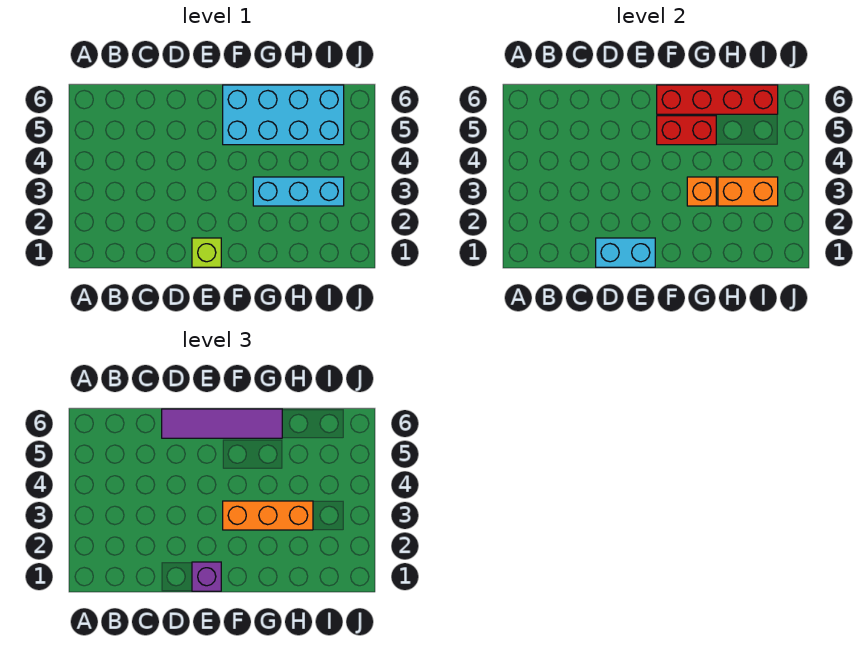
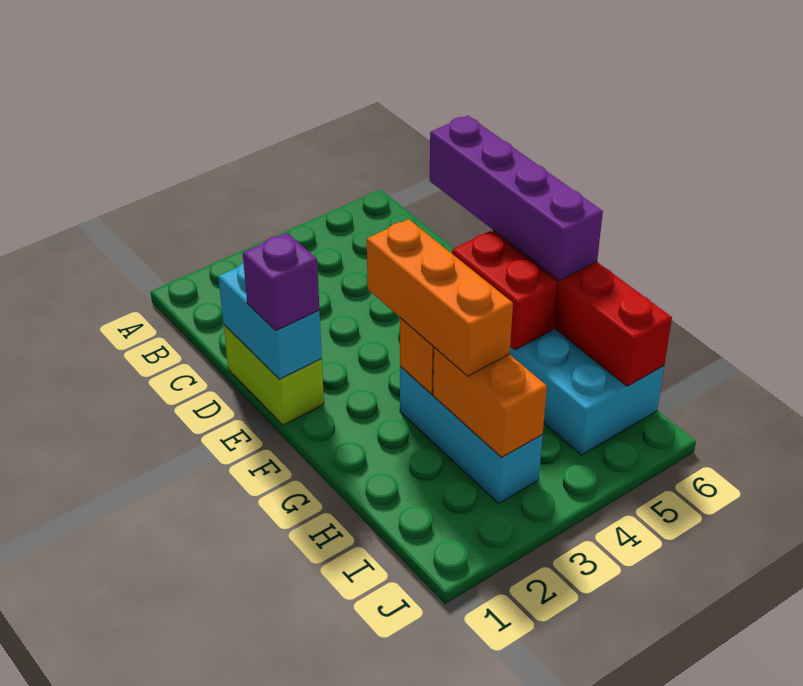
purple tile D6:G6 level 3 -> purple brick D6:G6 level 3
lime brick E1 level 1 -> lime brick D1:E1 level 1

